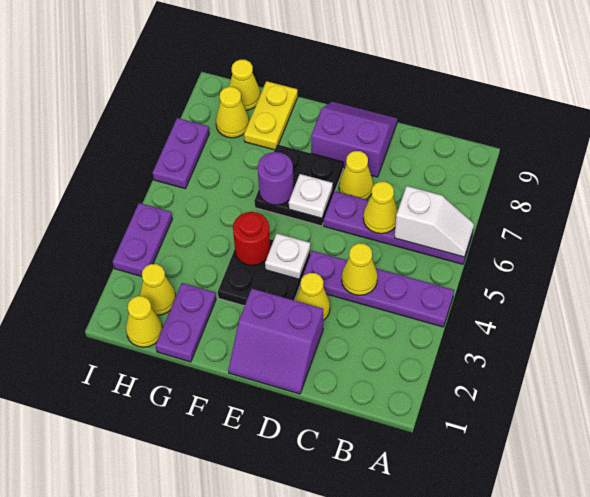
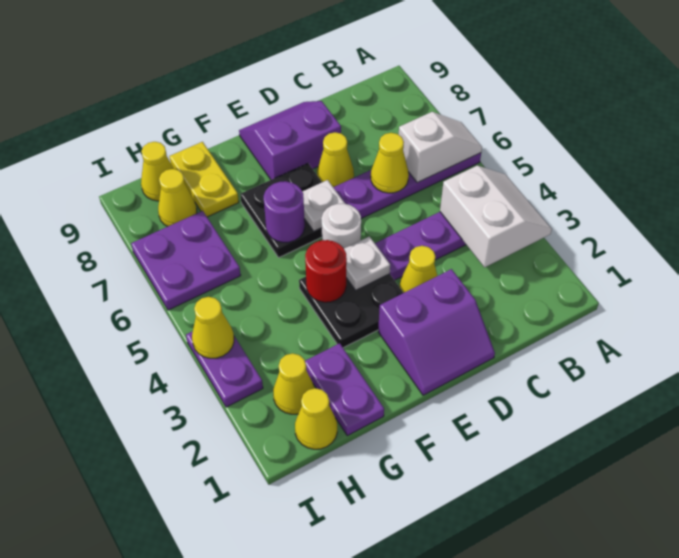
none -> white slope A3:B4 level 2 top B
yellow cone C4 level 2 -> yellow cone I4 level 2
none -> white round brick E5 level 1
purple plate I6:I7 level 1 -> purple plate H6:I7 level 1

